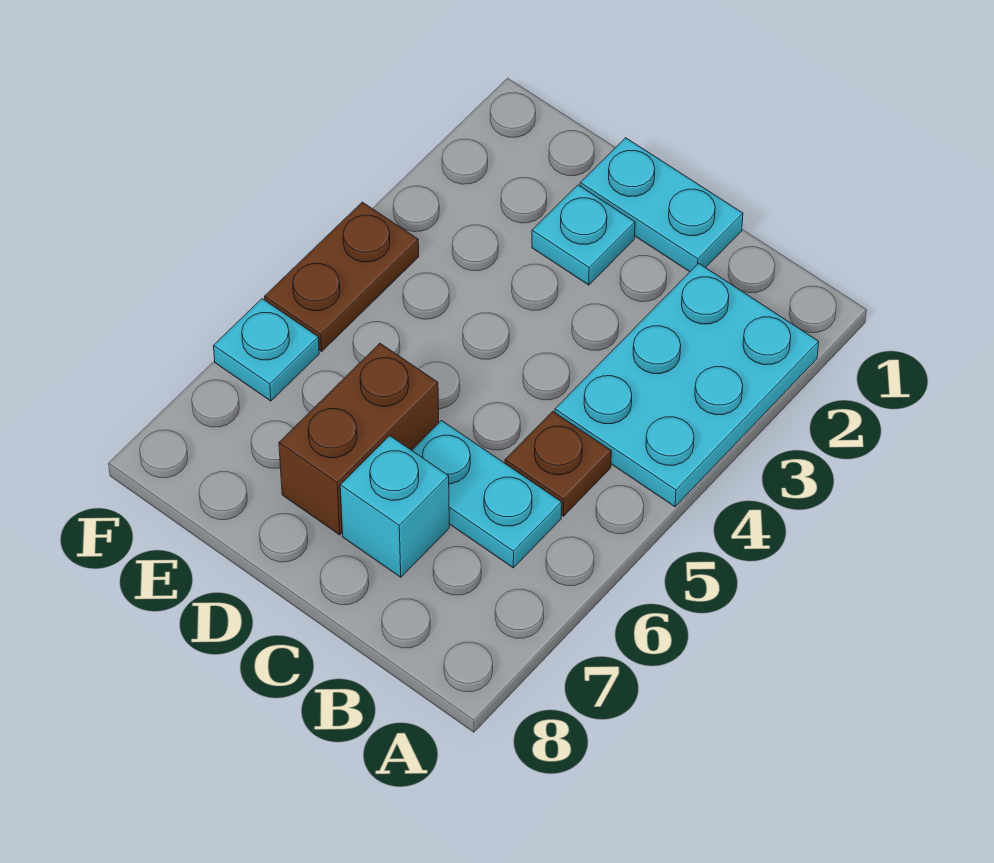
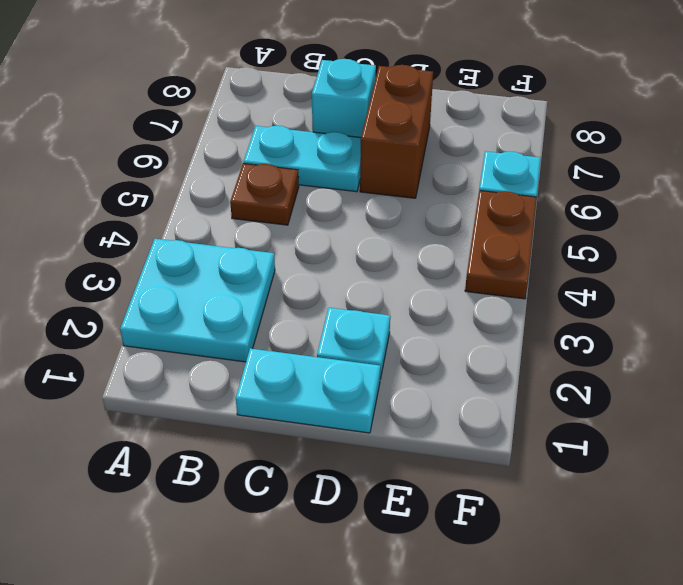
cyan plate A2:B4 level 1 -> cyan plate A2:B3 level 1

